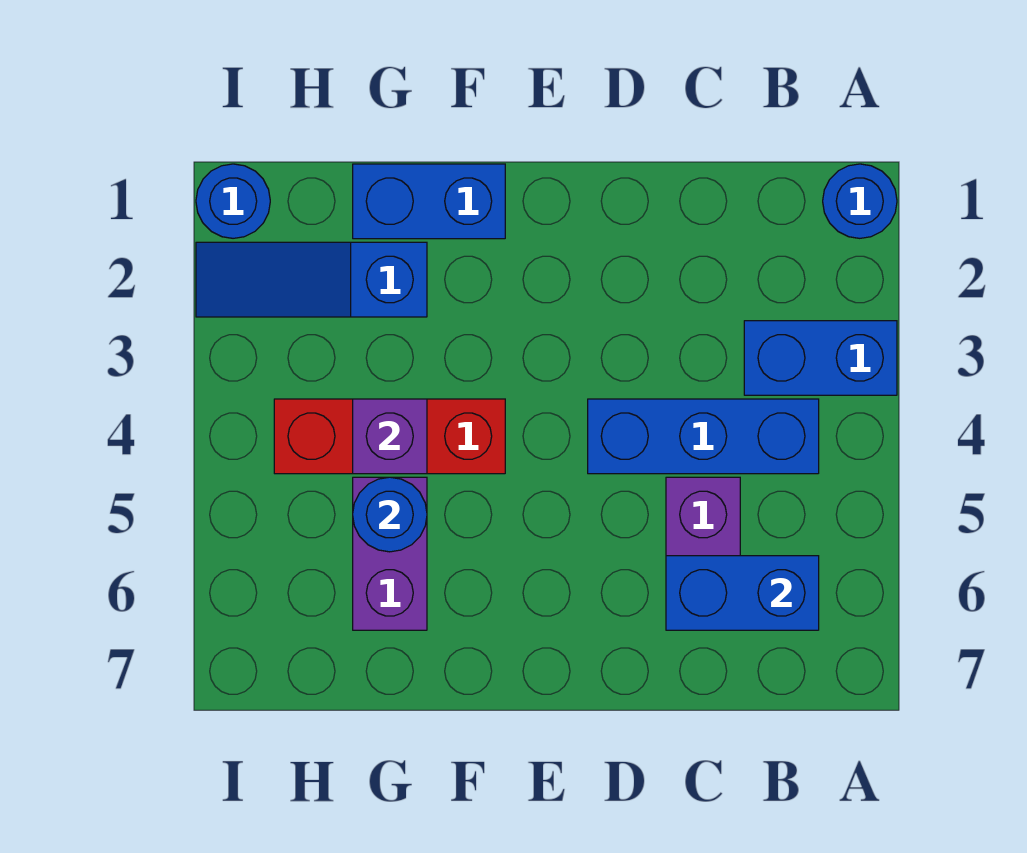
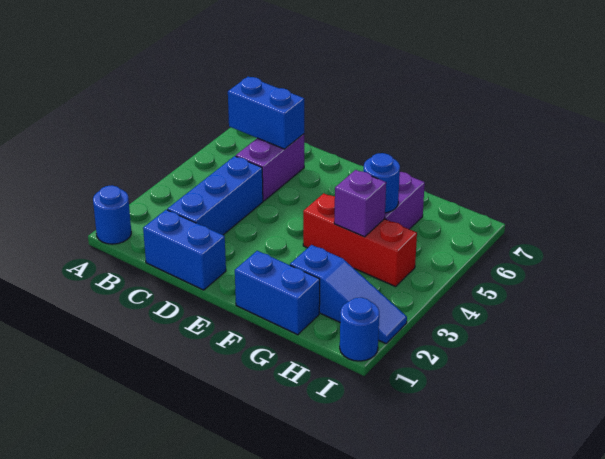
blue brick A3:B3 level 1 -> blue brick C1:D1 level 1
blue brick B4:D4 level 1 -> blue brick C2:C4 level 1

